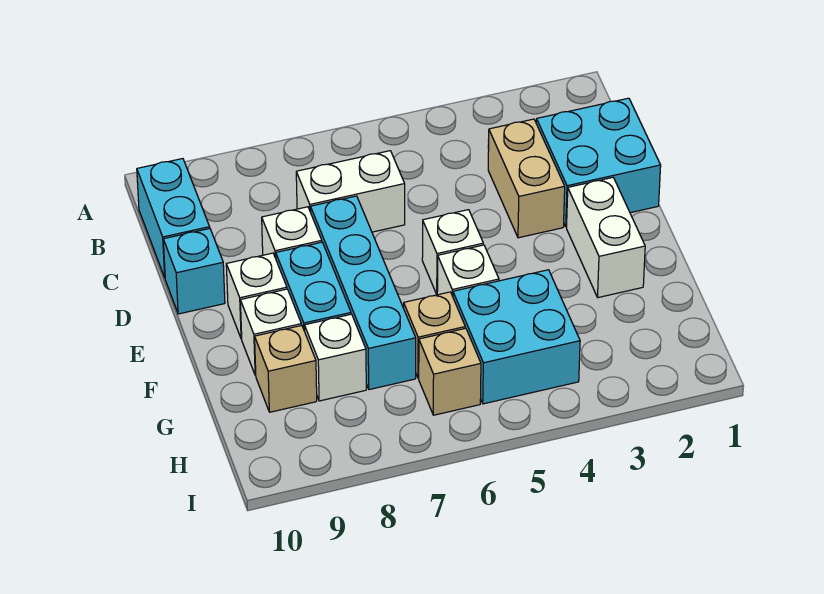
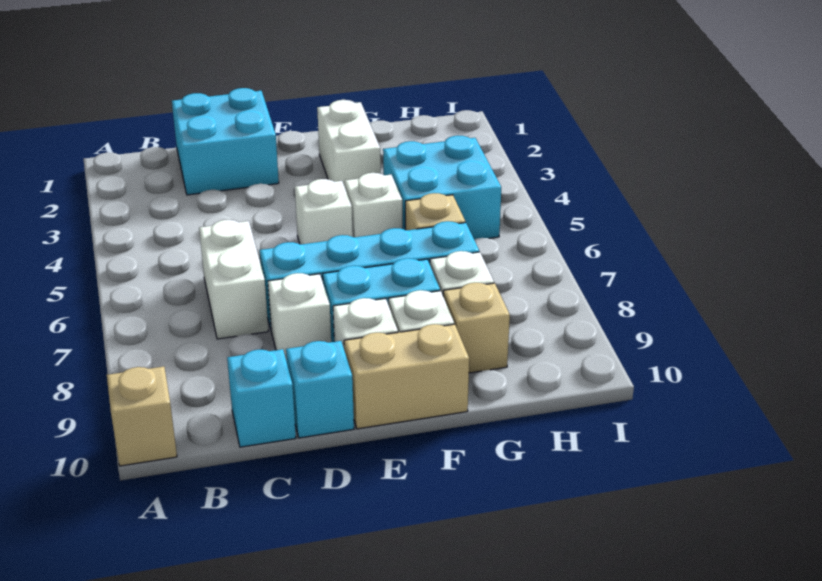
cyan brick B10:C10 level 1 -> cyan brick C10 level 1
tan brick C3:D3 level 1 -> tan brick E10:F10 level 1
white brick E2:F2 level 1 -> white brick F2:F3 level 1
tan brick H6 level 1 -> tan brick A10 level 1

